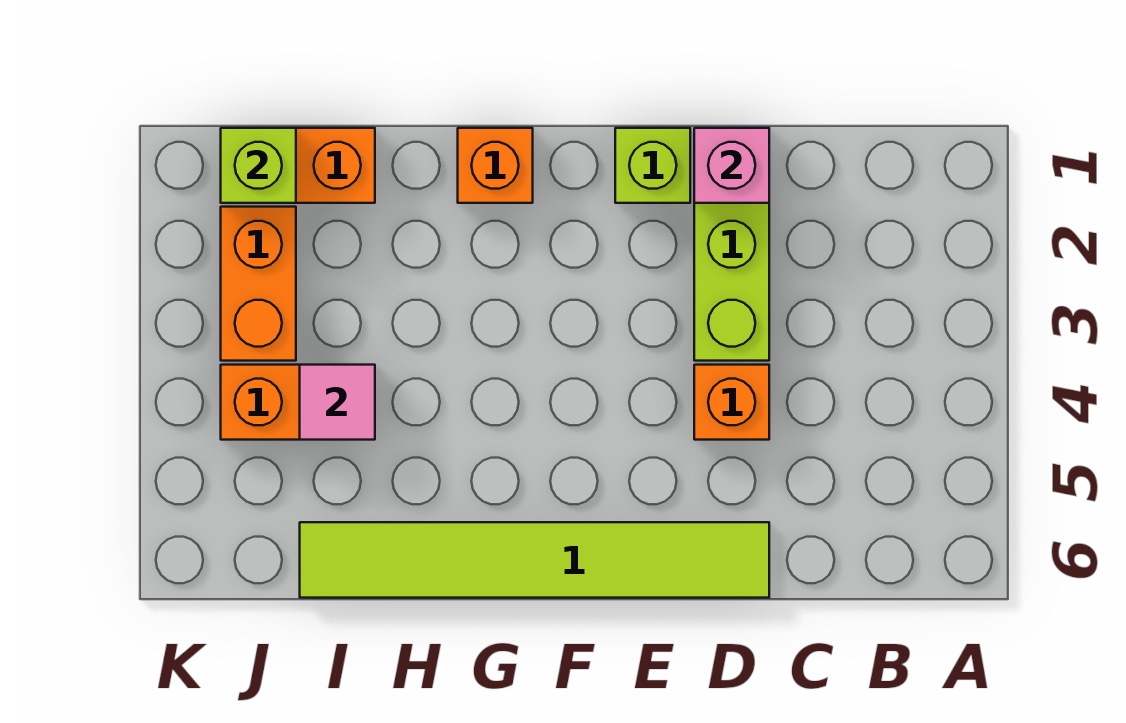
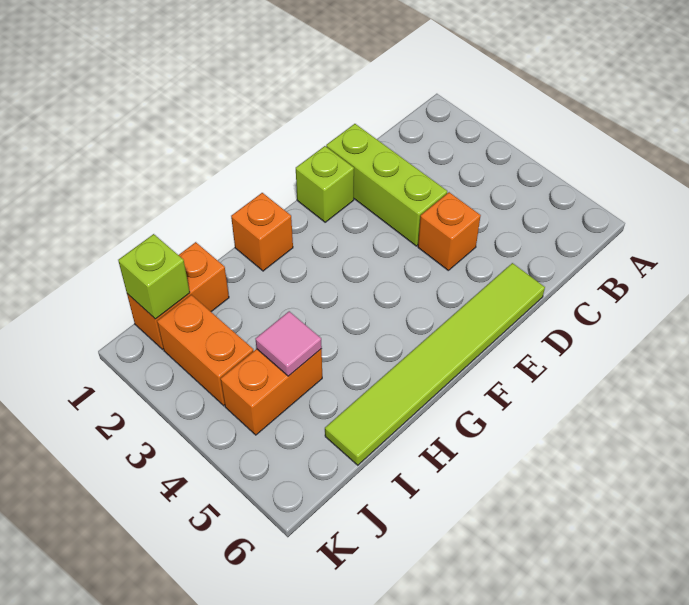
pink brick D1 level 2 -> none

